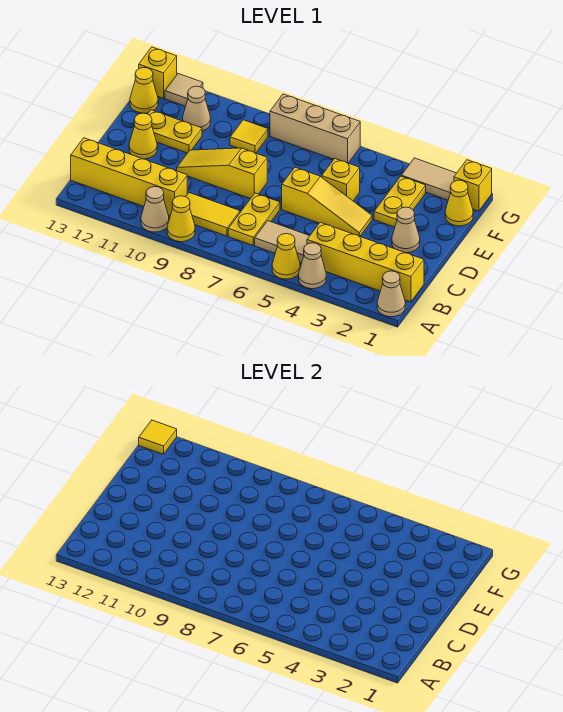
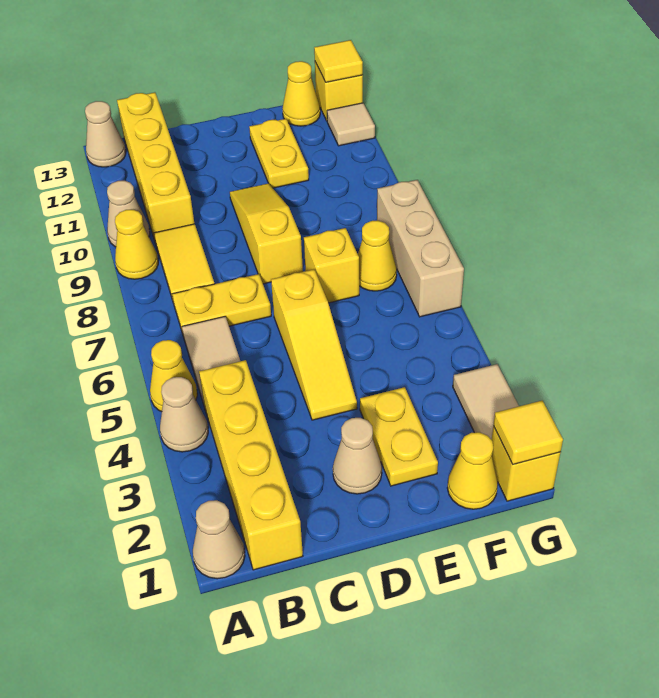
yellow cone D12 level 1 -> yellow cone F7 level 1
yellow plate E3:F3 level 1 -> yellow plate E2:E3 level 1
yellow brick E5 level 1 -> yellow brick E7 level 1
yellow tile F9 level 1 -> yellow tile G1 level 2
tan cone F11 level 1 -> tan cone A13 level 1

